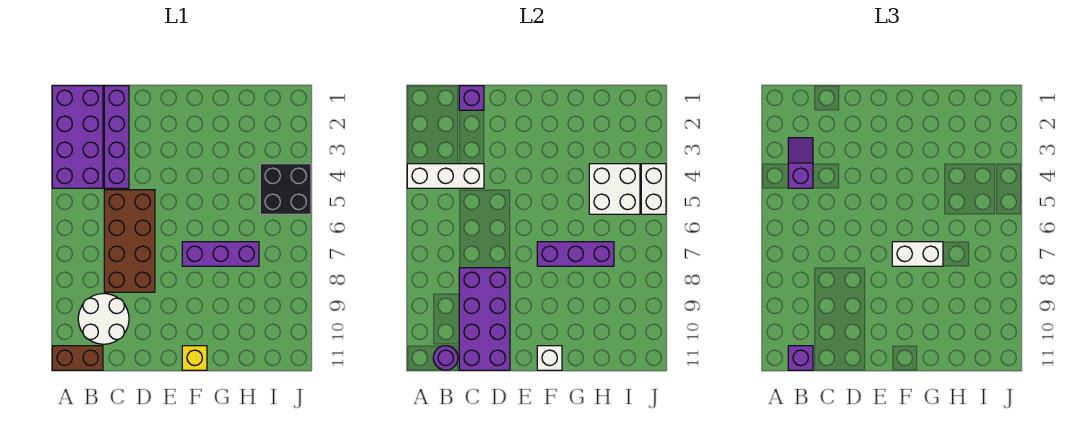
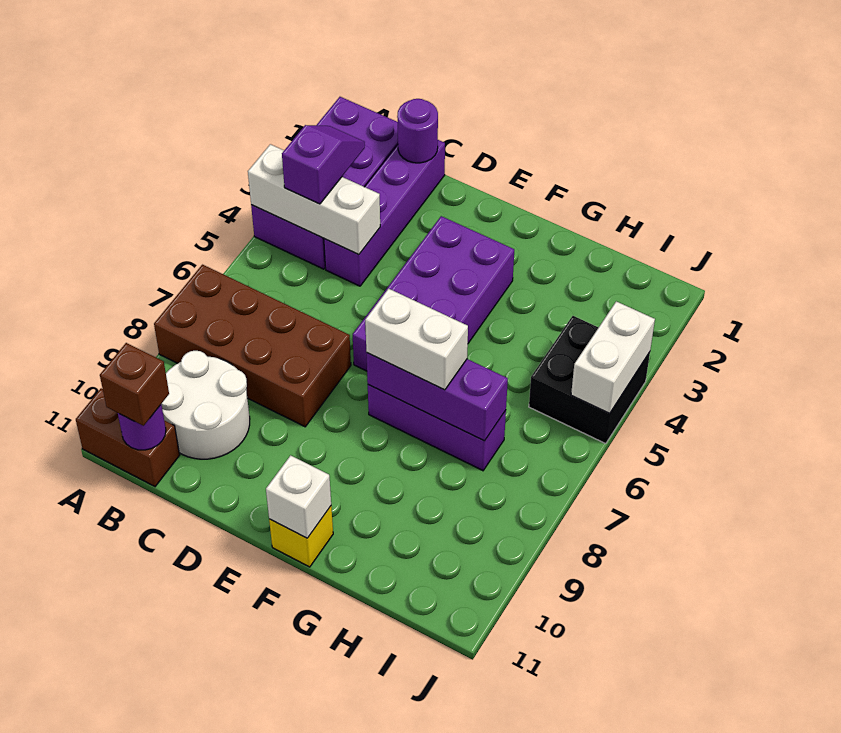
purple brick B11 level 3 -> brown brick B11 level 3
purple brick C1 level 2 -> purple round brick C1 level 2
brown brick C5:D8 level 1 -> brown brick A7:D8 level 1
purple brick C8:D11 level 2 -> purple brick E3:F6 level 1
white brick H4:I5 level 2 -> none

